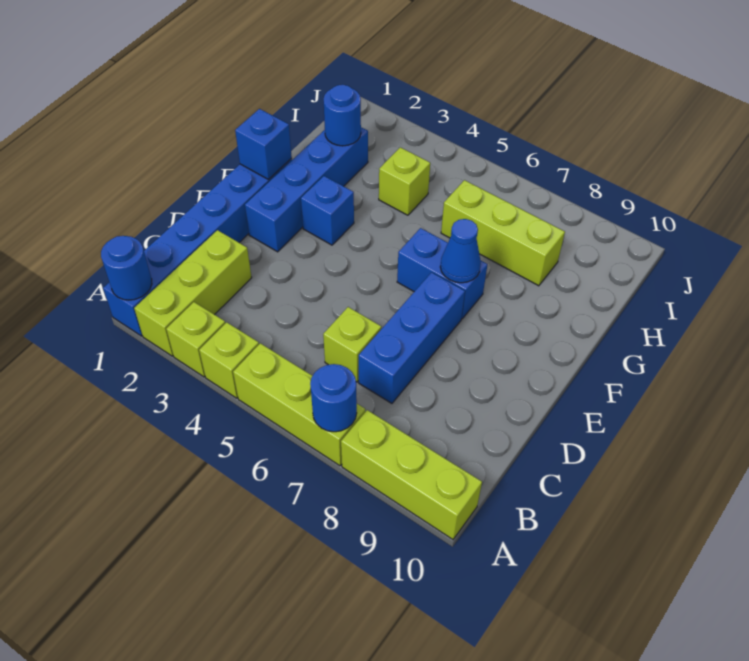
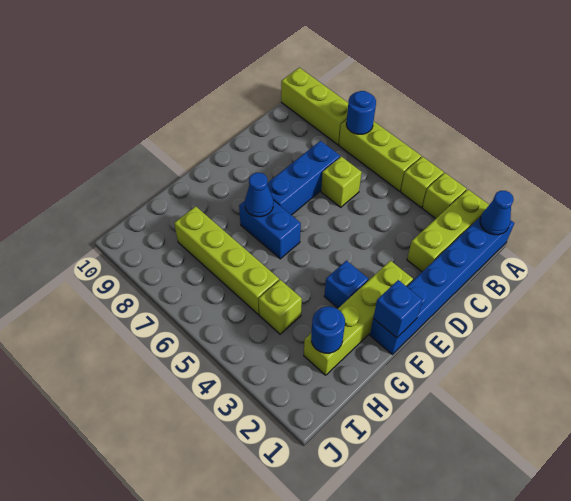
blue round brick A1 level 2 -> blue cone A1 level 2
blue brick E2:H2 level 1 -> lime brick E2:H2 level 1
lime brick H6:H8 level 1 -> lime brick H5:H8 level 1

